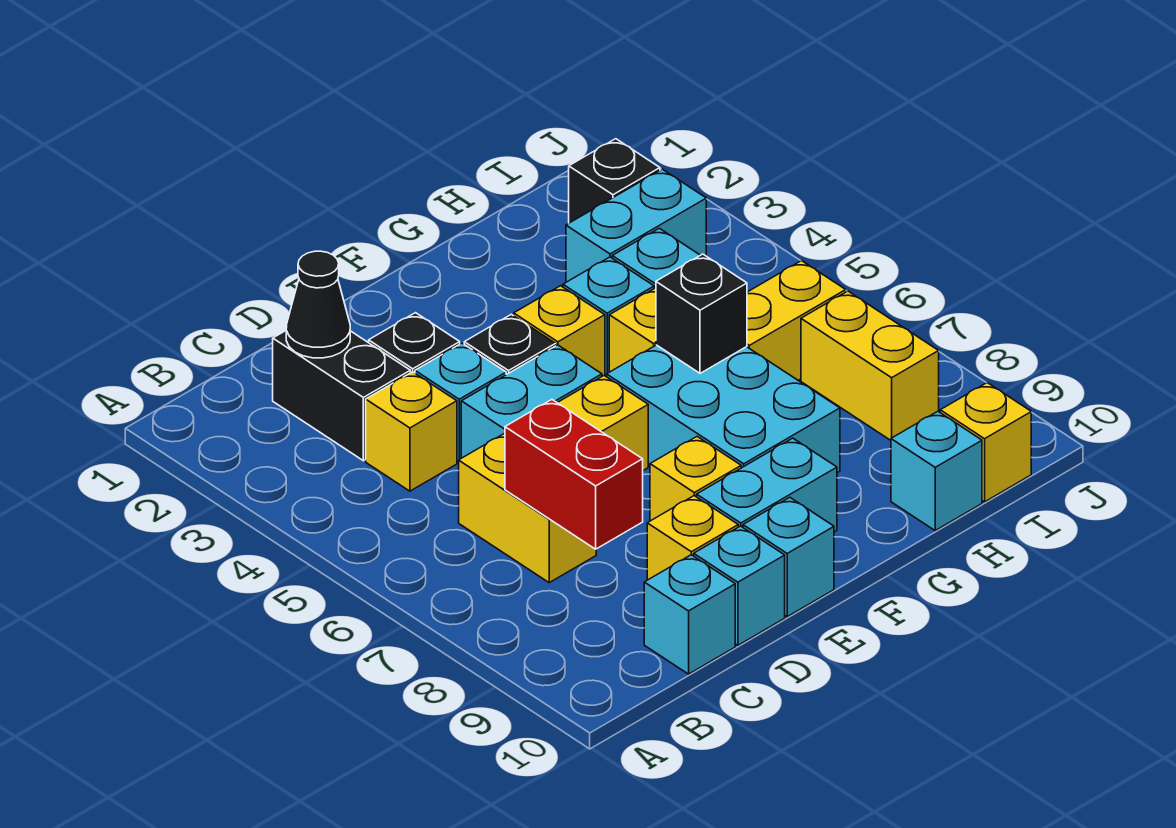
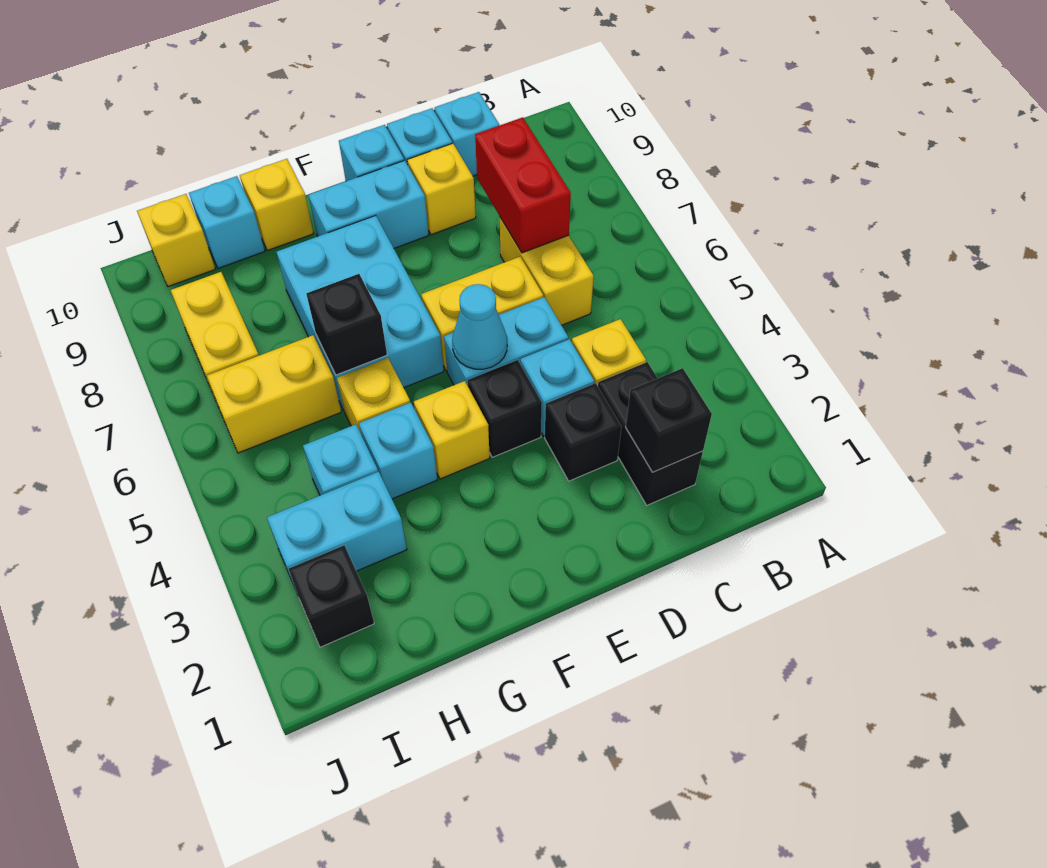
black cone C2 level 2 -> black brick C2 level 2
none -> cyan cone E5 level 2
yellow brick E8 level 1 -> yellow brick G10 level 1

